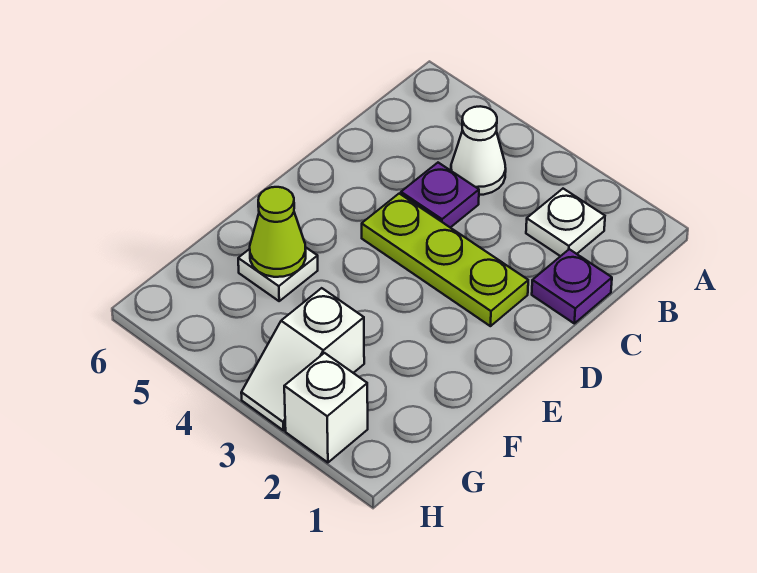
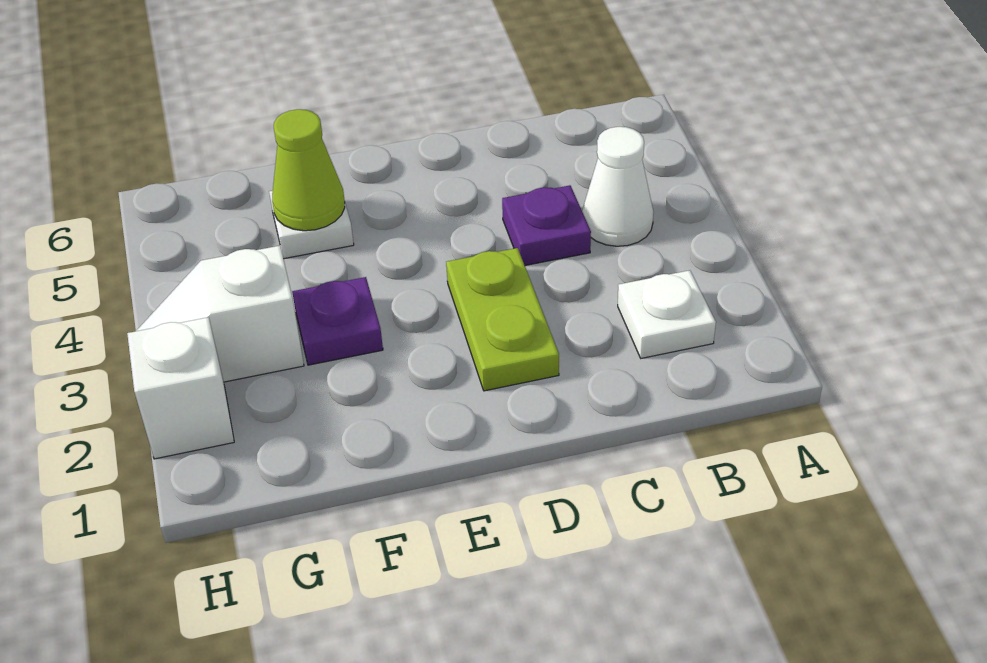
purple plate C1 level 1 -> purple plate F3 level 1
lime plate D2:D4 level 1 -> lime plate D2:D3 level 1

